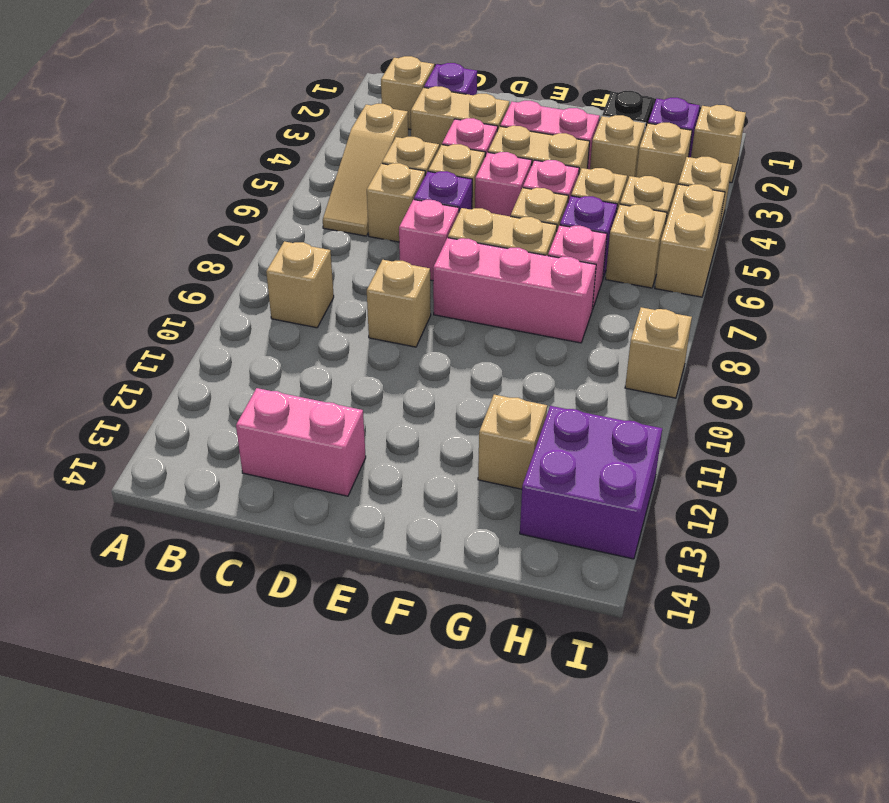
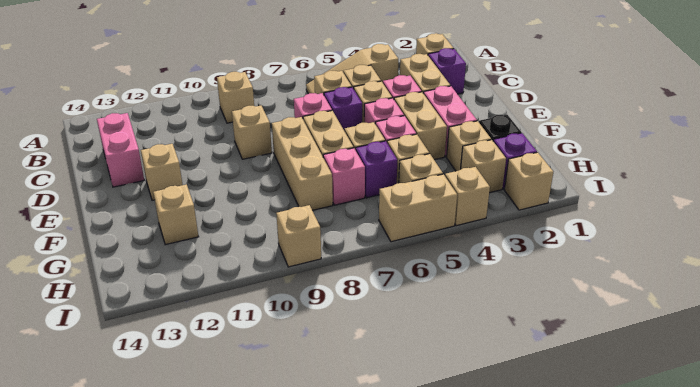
pink brick E8:G8 level 1 -> tan brick E8:G8 level 1
tan brick H6 level 1 -> tan brick E12 level 1
purple brick H12:I13 level 1 -> none

